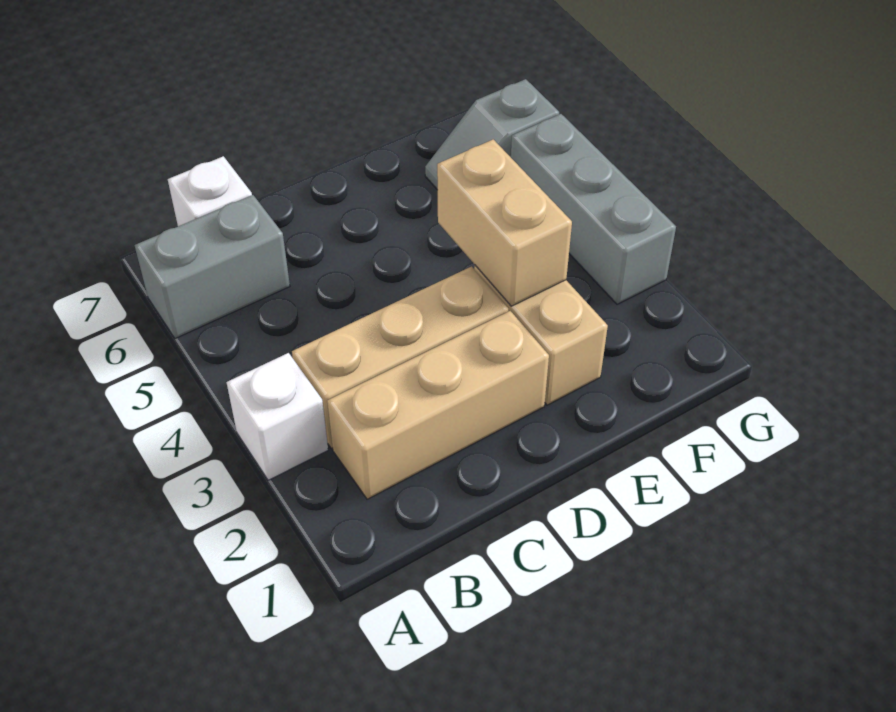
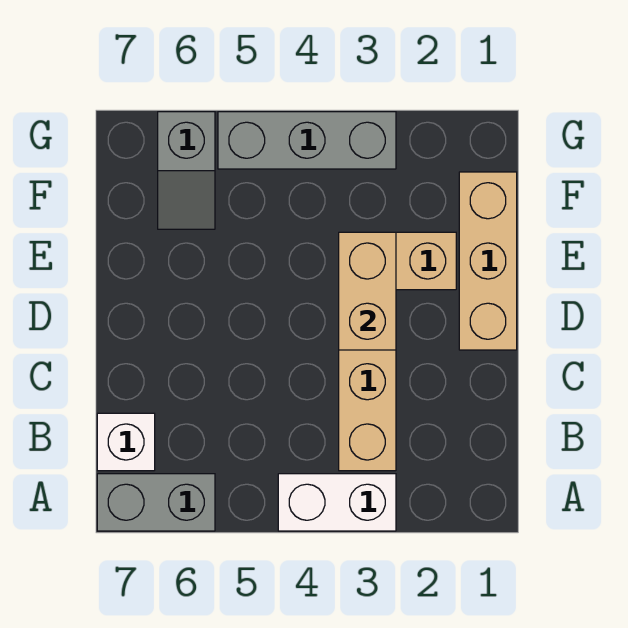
white brick A3 level 1 -> white brick A3:A4 level 1
grey brick A6:B6 level 1 -> grey brick A6:A7 level 1
tan brick B2:D2 level 1 -> tan brick D1:F1 level 1
tan brick E3:E4 level 2 -> tan brick D3:E3 level 2

